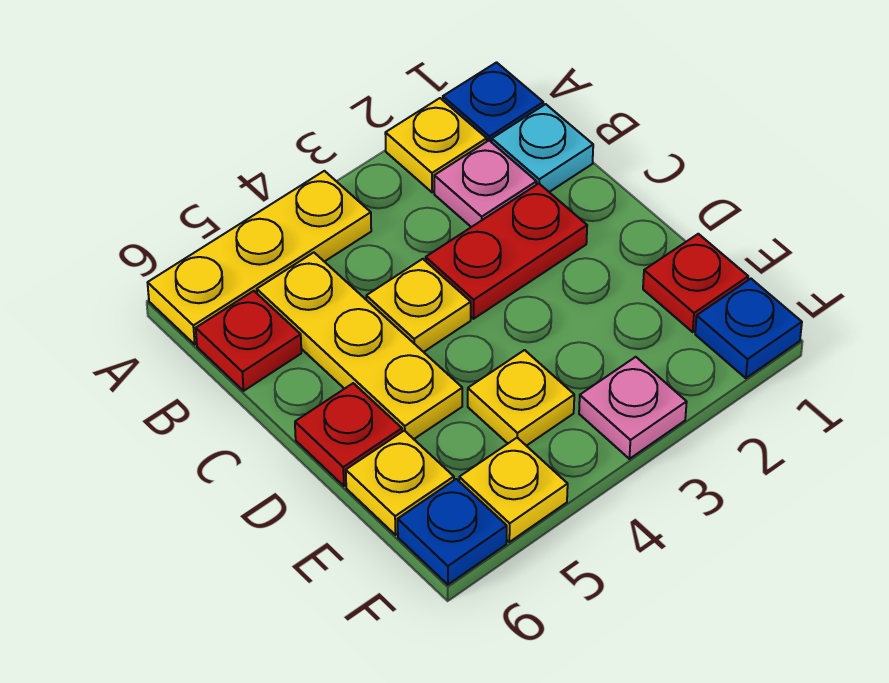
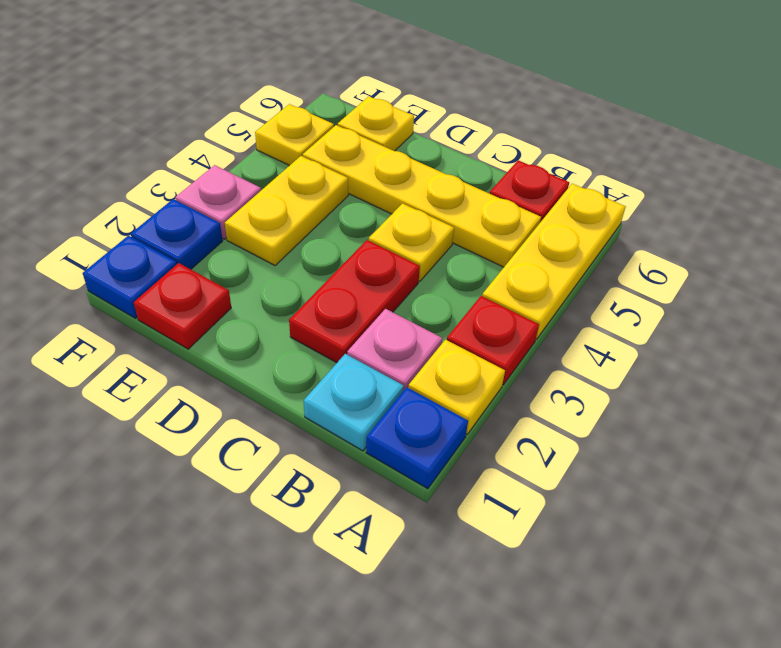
yellow plate B5:D5 level 1 -> yellow plate B5:E5 level 1
red plate D6 level 1 -> red plate A3 level 1
yellow plate E4 level 1 -> yellow plate E3:E4 level 1
blue plate F6 level 1 -> blue plate F2 level 1

